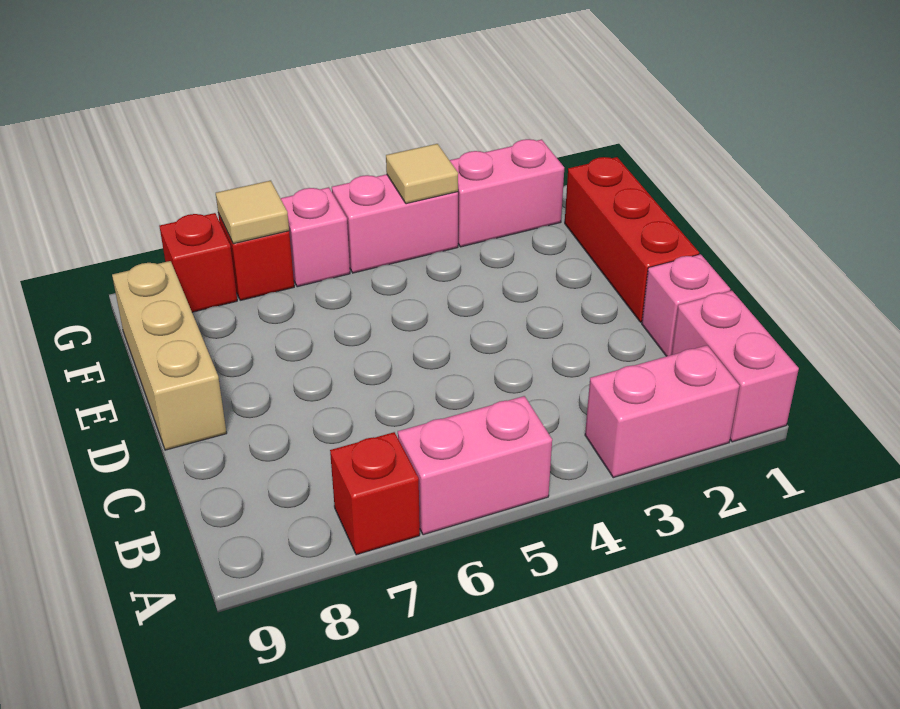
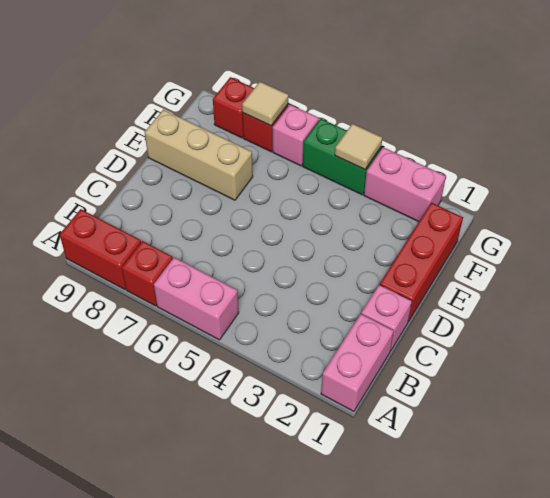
pink brick A2:A3 level 1 -> none
none -> red brick A8:A9 level 1
tan brick D9:F9 level 1 -> tan brick E7:E9 level 1
pink brick G4:G5 level 1 -> green brick G4:G5 level 1

